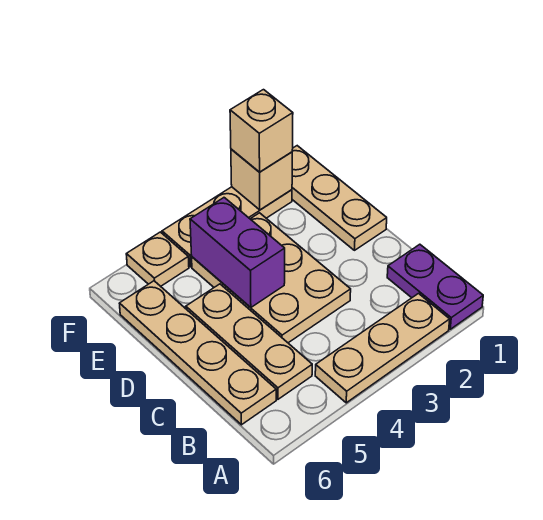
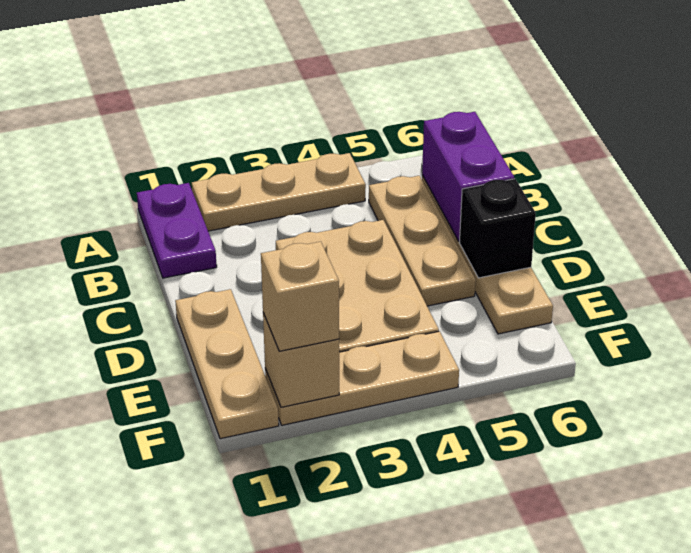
purple brick D4:E4 level 2 -> purple brick B6:C6 level 2
none -> black brick D6 level 2
tan plate F5 level 1 -> none

